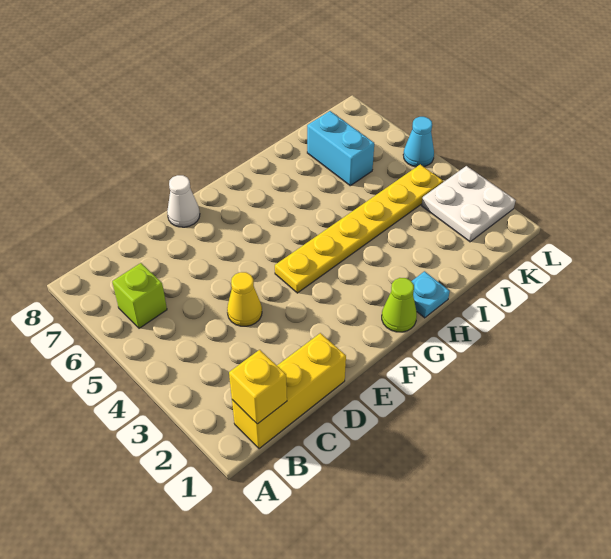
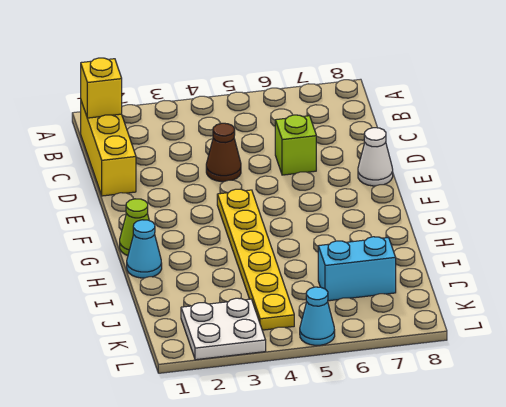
lime brick B6 level 1 -> lime brick D6 level 1
yellow cone D4 level 1 -> brown cone D4 level 1
cyan plate H1 level 1 -> cyan cone H1 level 1

